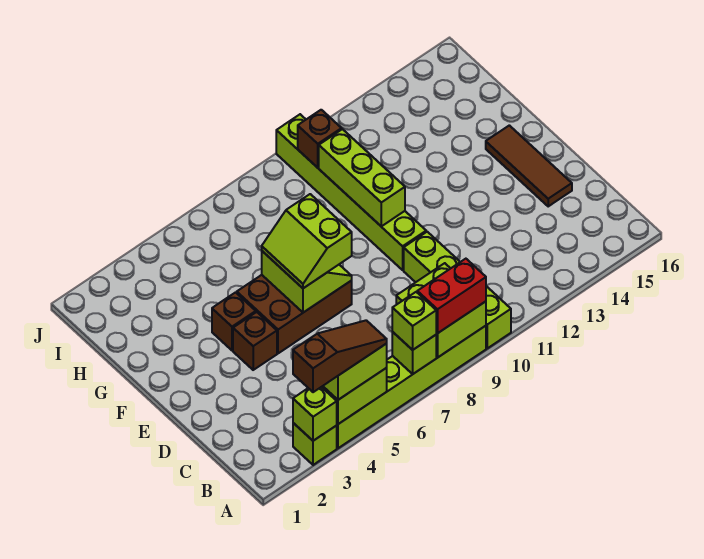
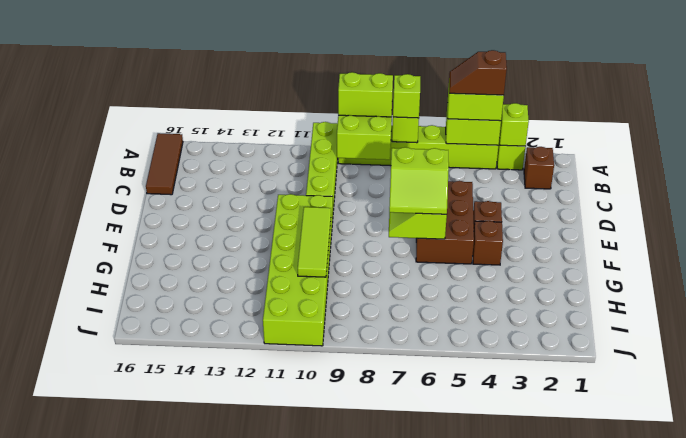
brown slope A3:A5 level 4 top 3 -> brown slope A4:A5 level 4 top 4
red brick A8:A9 level 3 -> lime brick A8:A9 level 3
brown tile D15:F15 level 1 -> brown tile A16:C16 level 1
brown brick E5:F7 level 1 -> brown brick D5:F6 level 1
lime slope E6:F7 level 3 top 7 -> lime slope E6:F7 level 3 top E
lime brick E10:J10 level 1 -> lime brick E10:J11 level 1
lime brick F10:H10 level 2 -> lime tile F10:H10 level 2
brown brick I10 level 2 -> brown brick B2 level 1

